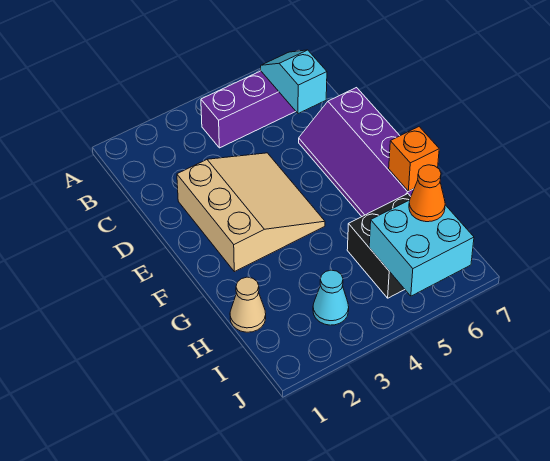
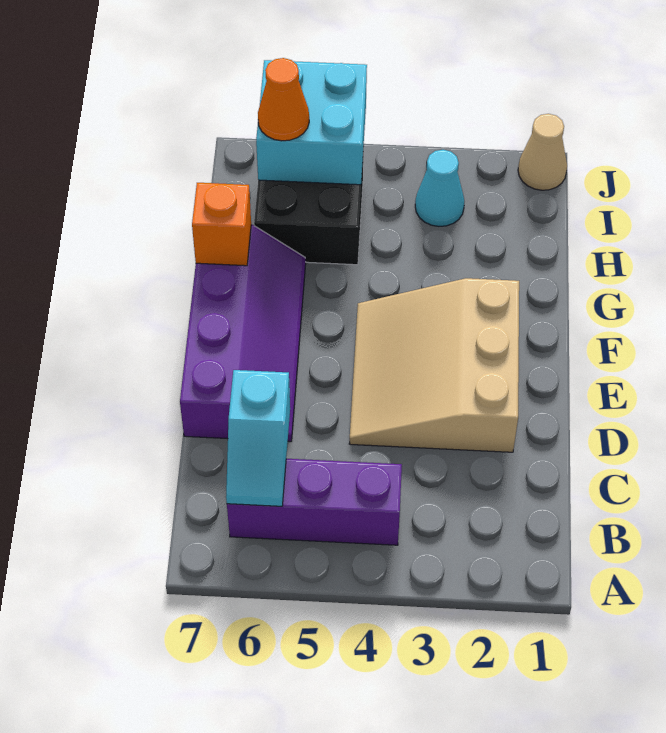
tan cone H1 level 1 -> tan cone J1 level 1

